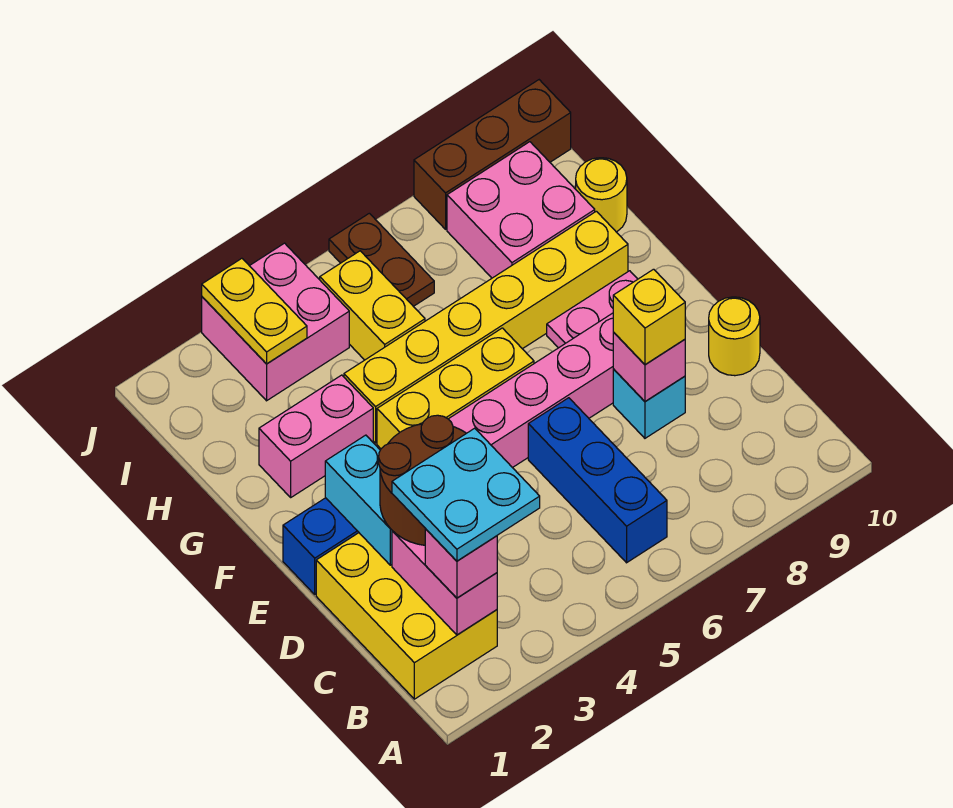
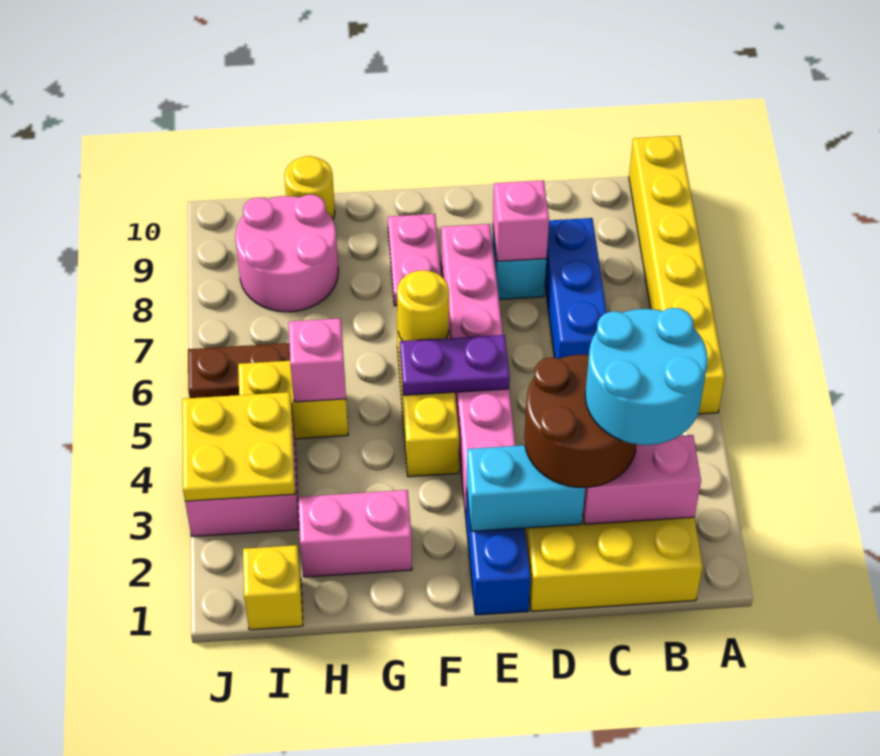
pink brick B2 level 3 -> pink brick H5 level 2
cyan plate B2:C3 level 4 -> cyan round brick B2:C3 level 4
blue brick B6:D6 level 1 -> blue brick C6:C8 level 1
yellow brick D8 level 3 -> yellow brick I1 level 1
yellow round brick D10 level 1 -> yellow round brick F6 level 2
none -> purple plate E5:F5 level 2
pink brick G2:G3 level 1 -> pink brick G2:H2 level 1
yellow brick G4:G9 level 1 -> yellow brick A5:A10 level 1
pink brick H8:I9 level 1 -> pink round brick H8:I9 level 1
yellow plate I3:J3 level 2 -> yellow plate I3:J4 level 2
brown brick J8:J10 level 1 -> none

